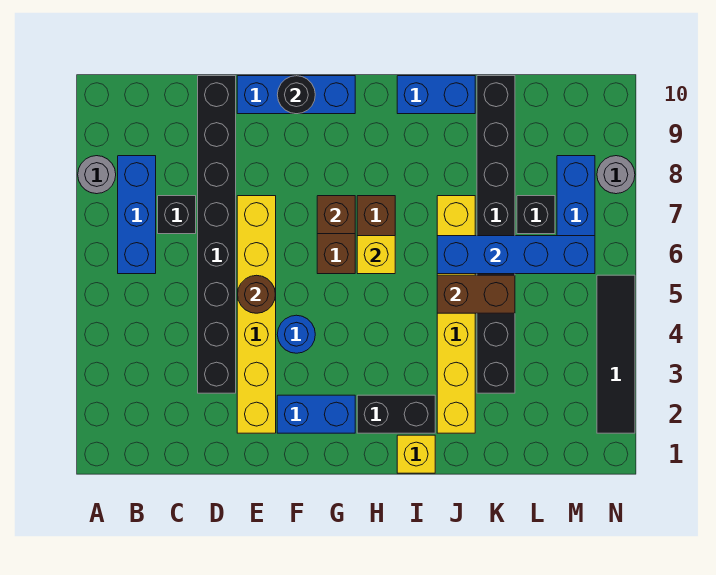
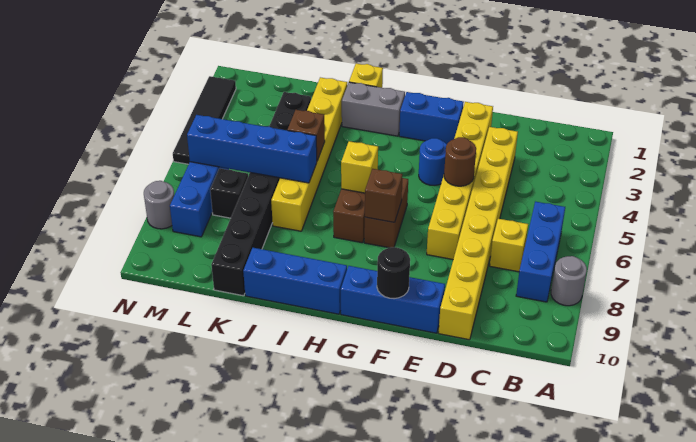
black brick C7 level 1 -> yellow brick C7 level 1
black brick D3:D10 level 1 -> yellow brick D3:D10 level 1
black brick H2:I2 level 1 -> grey brick H2:I2 level 1
blue brick I10:J10 level 1 -> blue brick H10:J10 level 1
brown brick J5:K5 level 2 -> brown brick J5 level 2

